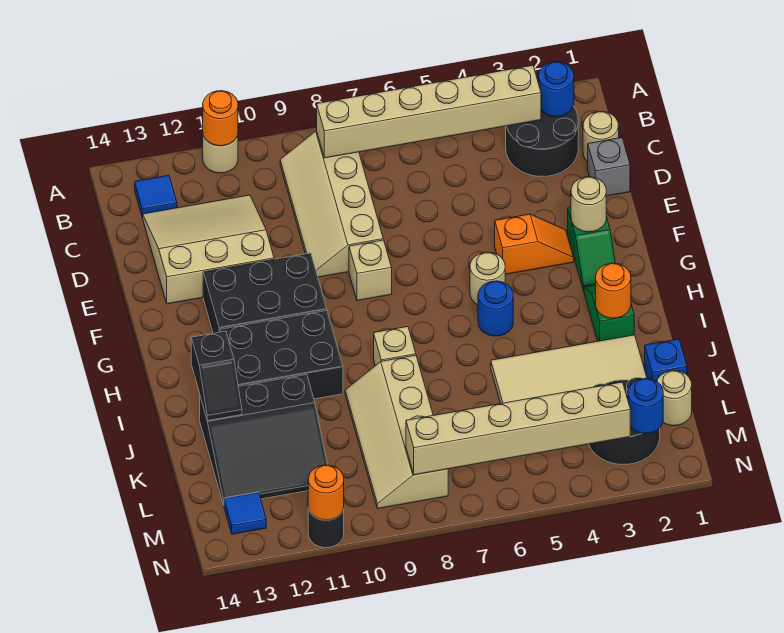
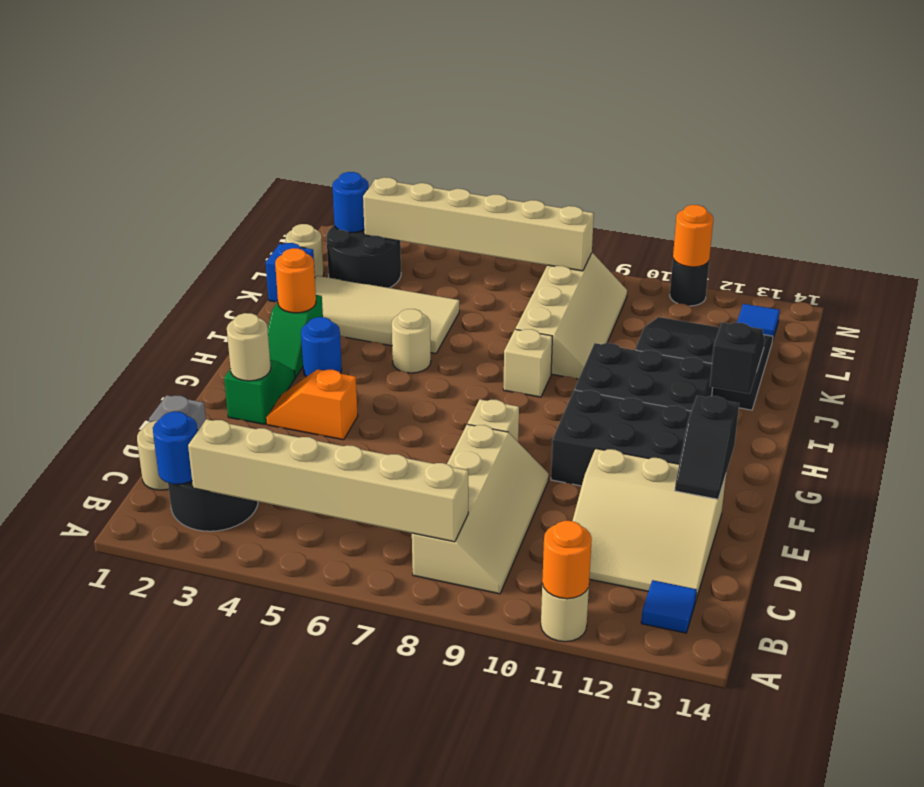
none -> black slope E13:F13 level 2 top F
tan round brick G5 level 1 -> tan round brick I5 level 1
blue round brick H5 level 1 -> blue round brick H3 level 1

